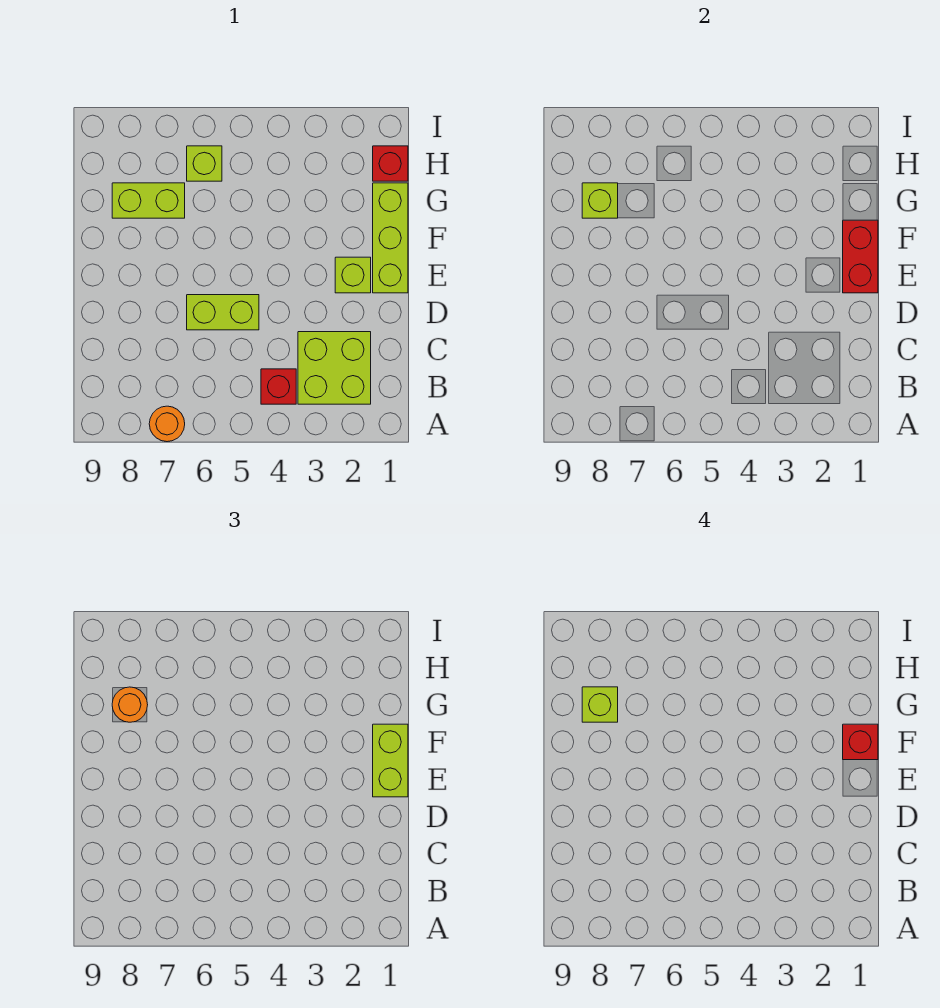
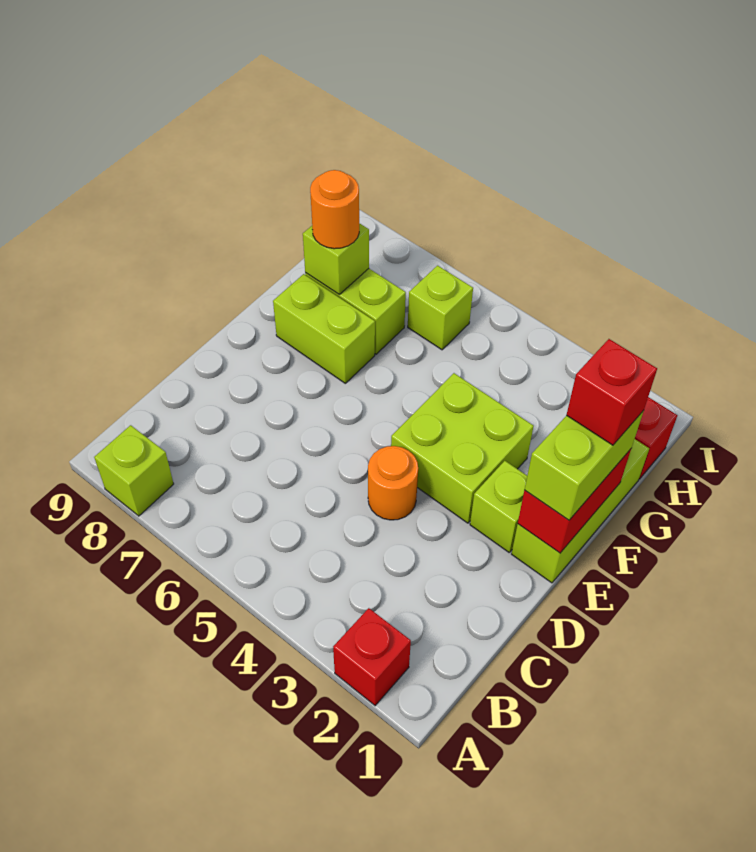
orange round brick A7 level 1 -> orange round brick D4 level 1
lime brick B2:C3 level 1 -> lime brick E3:F4 level 1
red brick B4 level 1 -> red brick A2 level 1
lime brick D5:D6 level 1 -> lime brick F7:F8 level 1
lime brick G8 level 4 -> lime brick A8 level 1

